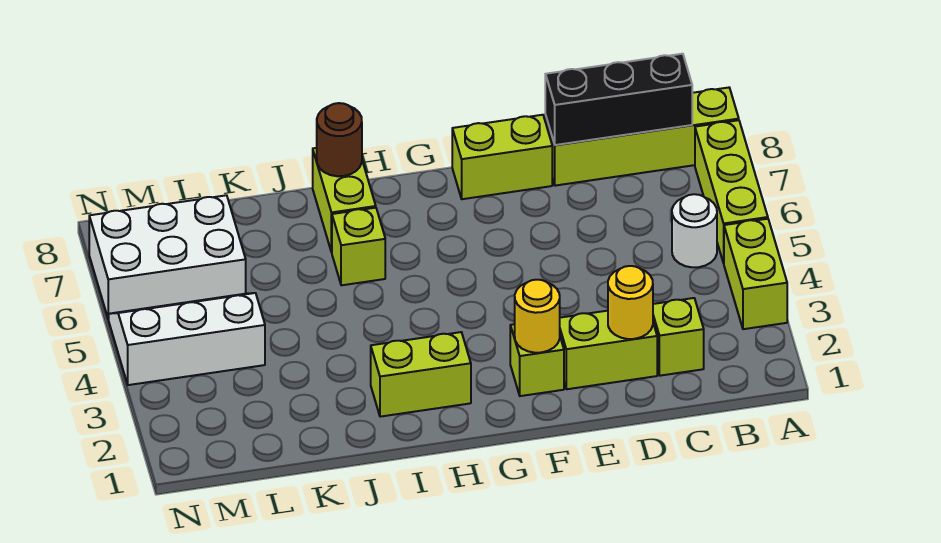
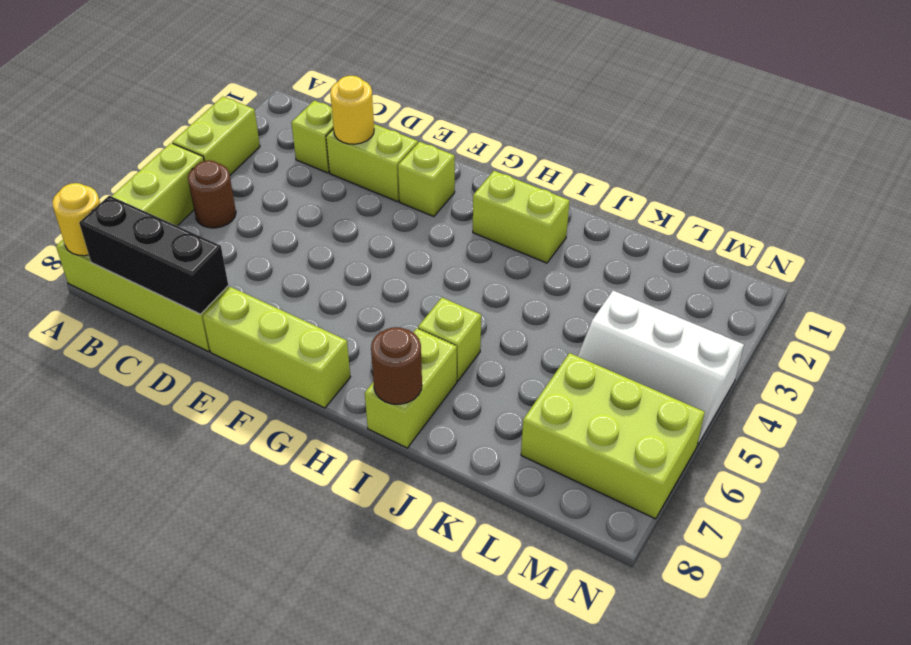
white round brick B5 level 1 -> brown round brick B5 level 1
lime brick E8:F8 level 1 -> lime brick E8:G8 level 1
yellow round brick F2 level 2 -> yellow round brick A8 level 2
white brick L6:N7 level 1 -> lime brick L6:N7 level 1

